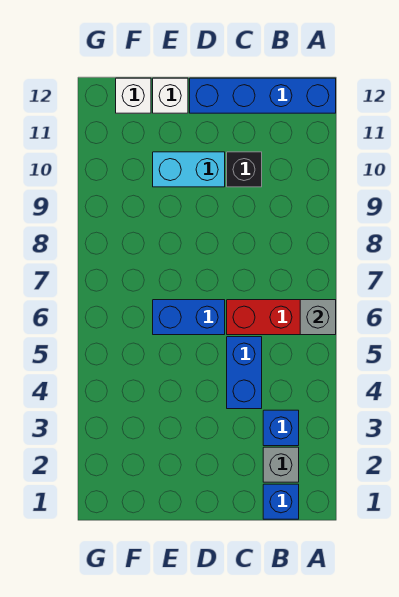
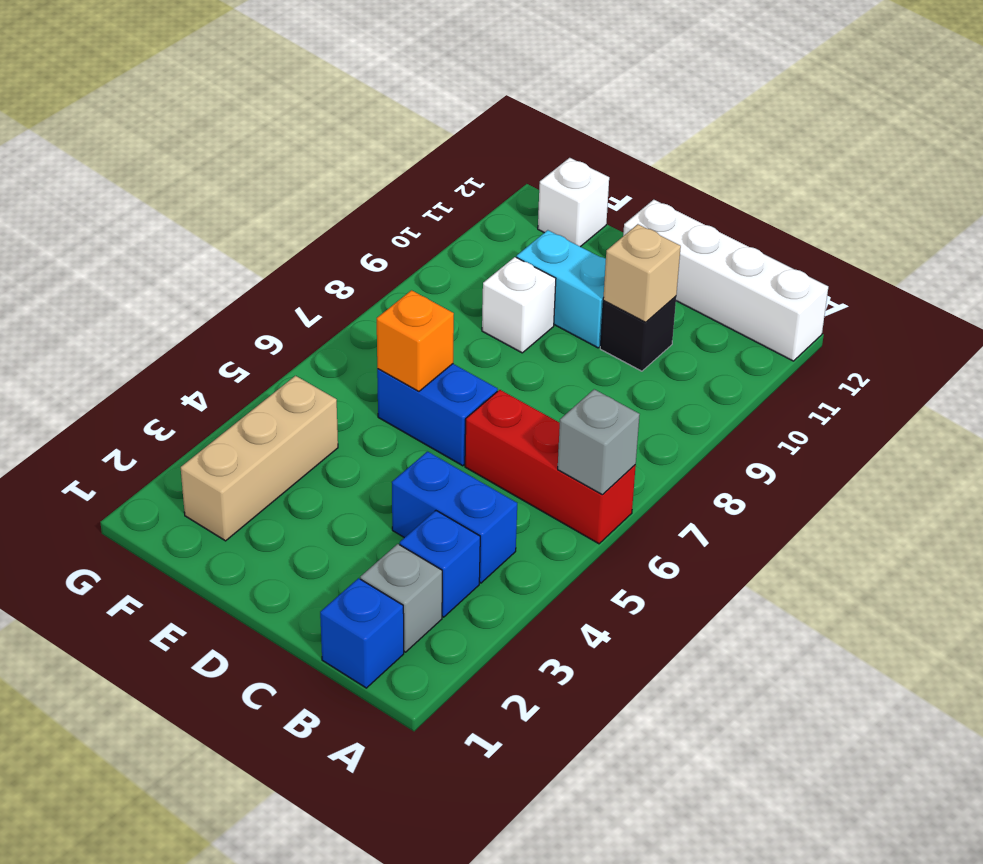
blue brick A12:D12 level 1 -> white brick A12:D12 level 1
blue brick C4:C5 level 1 -> blue brick B4:C4 level 1
none -> tan brick C10 level 2
none -> orange brick E6 level 2
white brick E12 level 1 -> white brick E9 level 1
none -> tan brick F2:F4 level 1

